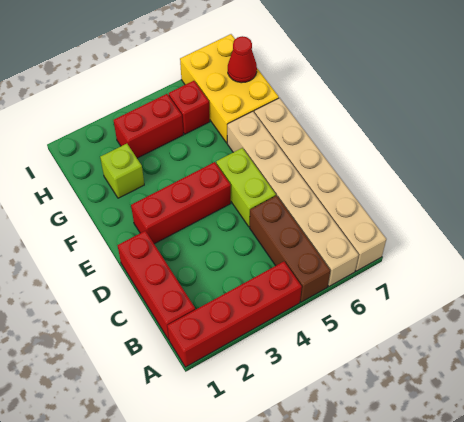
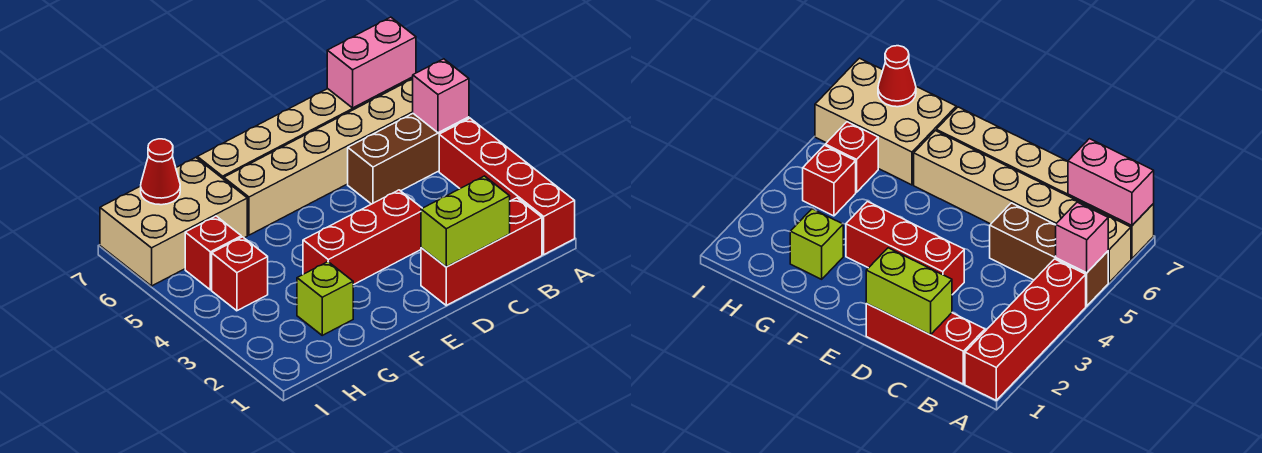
none -> pink brick A5 level 2
none -> pink brick A7:B7 level 2
lime brick D5:E5 level 1 -> lime brick C1:D1 level 2
red brick E2:E4 level 1 -> red brick D3:F3 level 1
yellow brick G6:I7 level 1 -> tan brick G6:I7 level 1
red brick H3:H4 level 1 -> red brick H4 level 1

